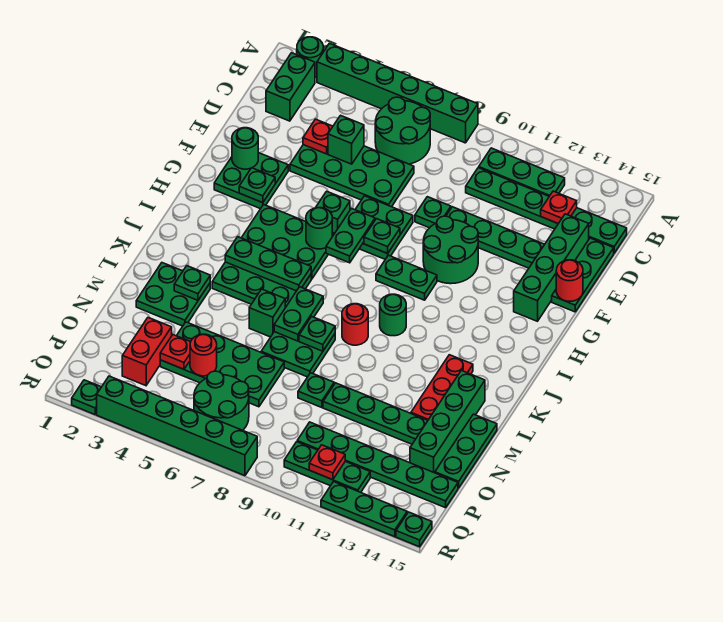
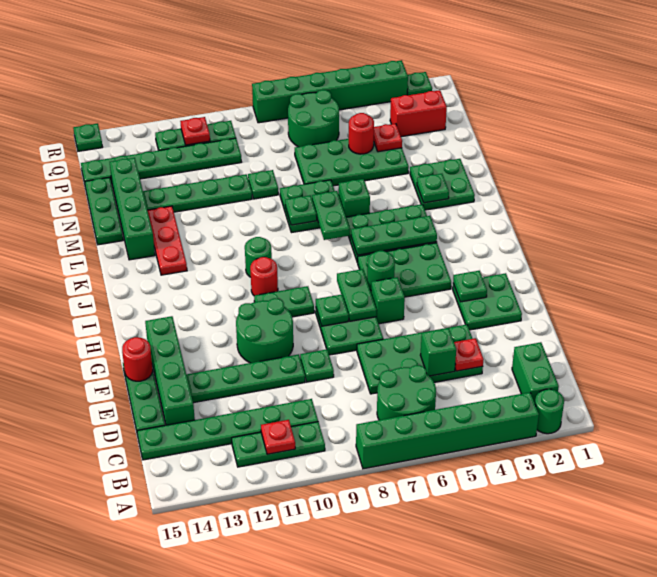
red plate C13 level 2 -> red plate B11 level 2
green round brick F2 level 2 -> none
red round brick K9 level 1 -> red round brick I10 level 1
red brick O3:P3 level 1 -> red brick P2:P3 level 1
green plate R12:R14 level 1 -> none

